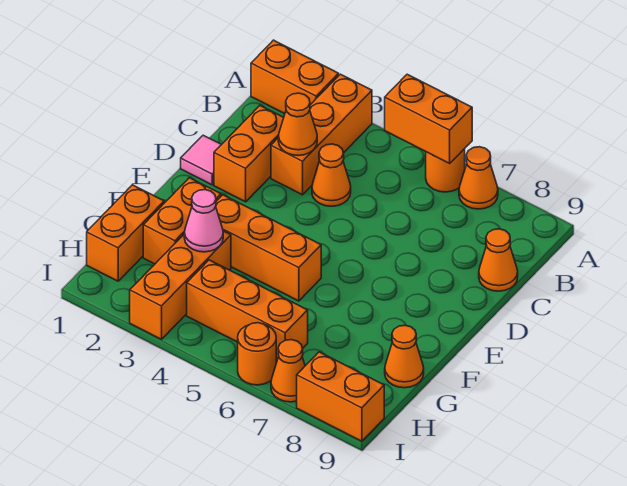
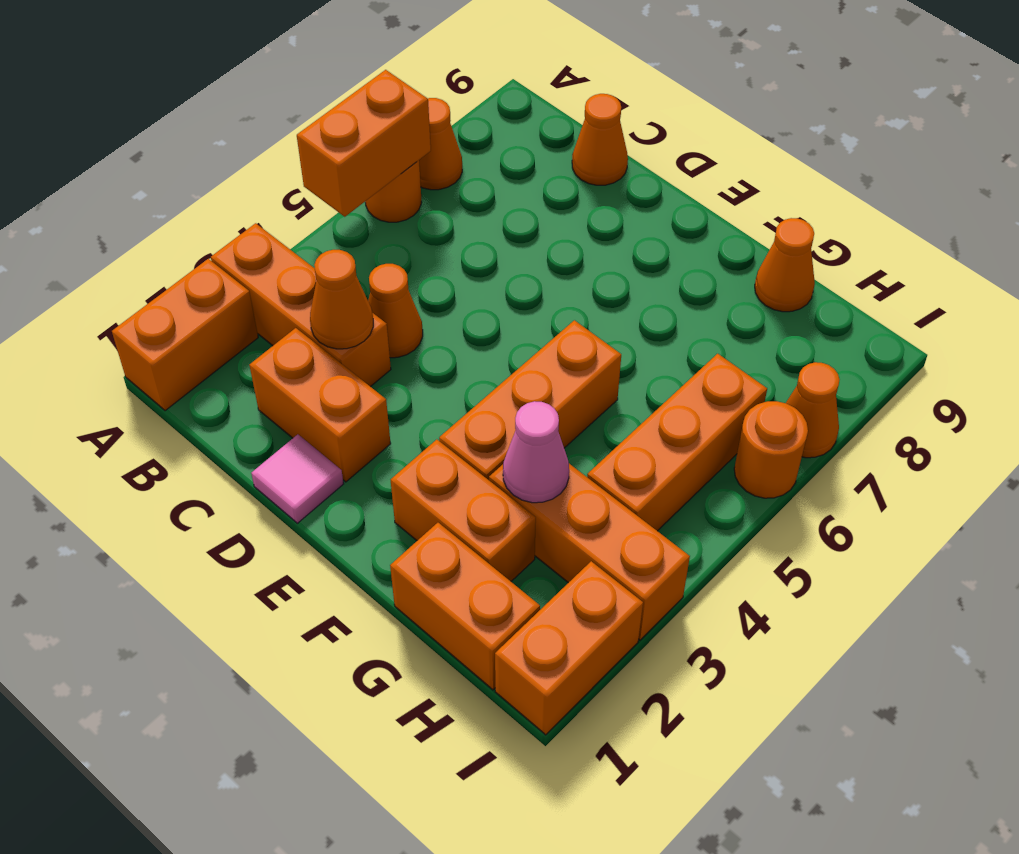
orange brick I8:I9 level 1 -> orange brick I1:I2 level 1

